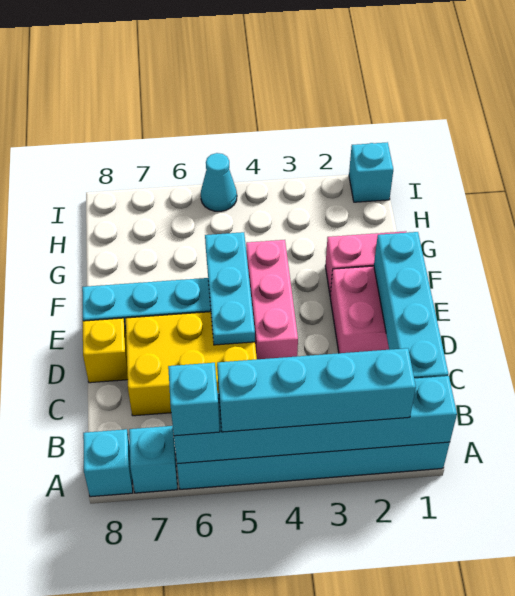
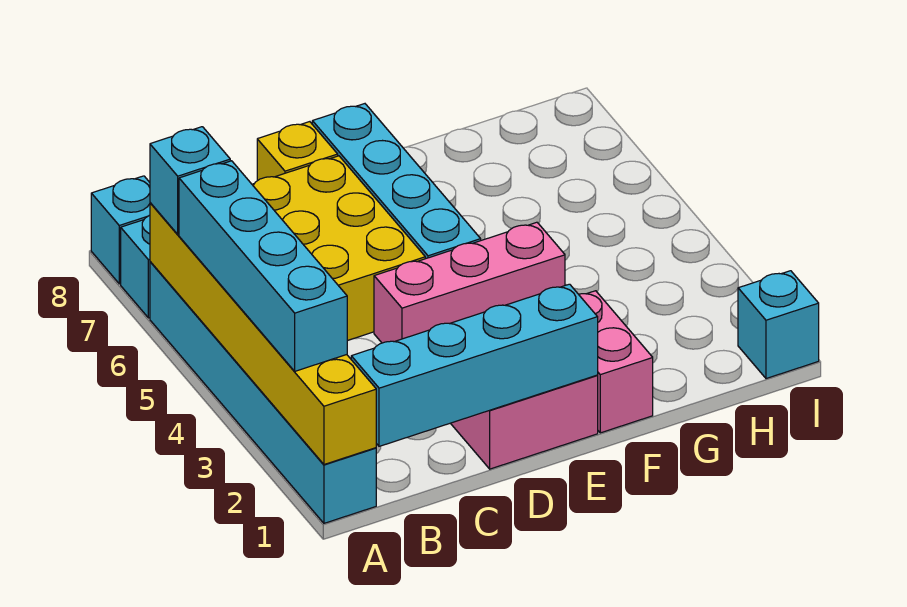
cyan brick A1:A6 level 2 -> yellow brick A1:A6 level 2
cyan plate D5:F5 level 2 -> none
cyan cone I5 level 1 -> none

